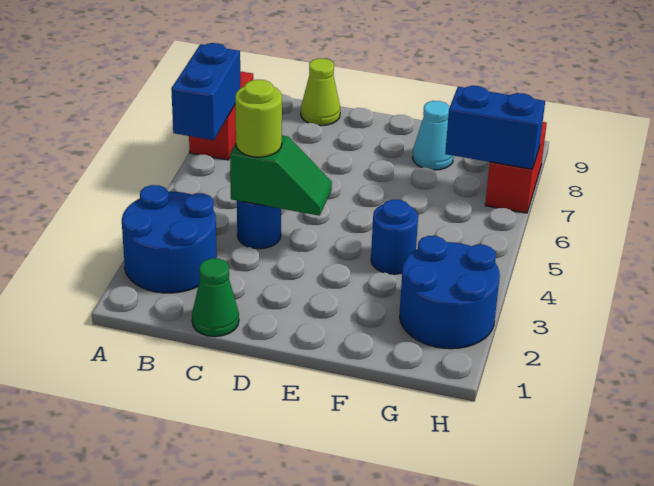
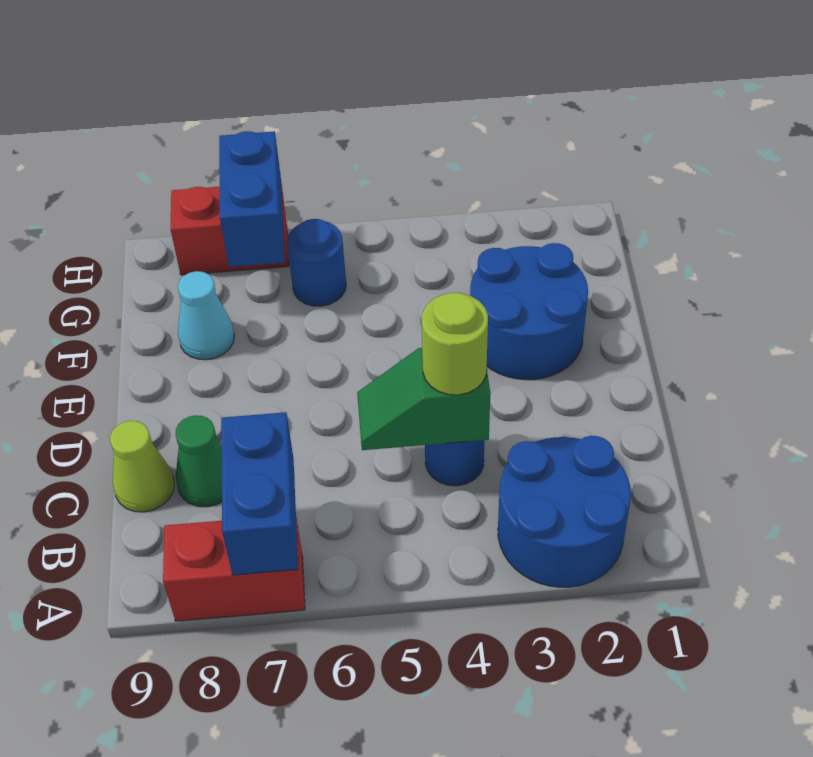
blue brick A6:A7 level 2 -> blue brick A7:B7 level 2
green cone C1 level 1 -> green cone C8 level 1
green slope C4:D4 level 2 top C -> green slope C4:C5 level 2 top 4
blue round brick F4 level 1 -> blue round brick G6 level 1
blue round brick G2:H3 level 1 -> blue round brick E2:F3 level 1

